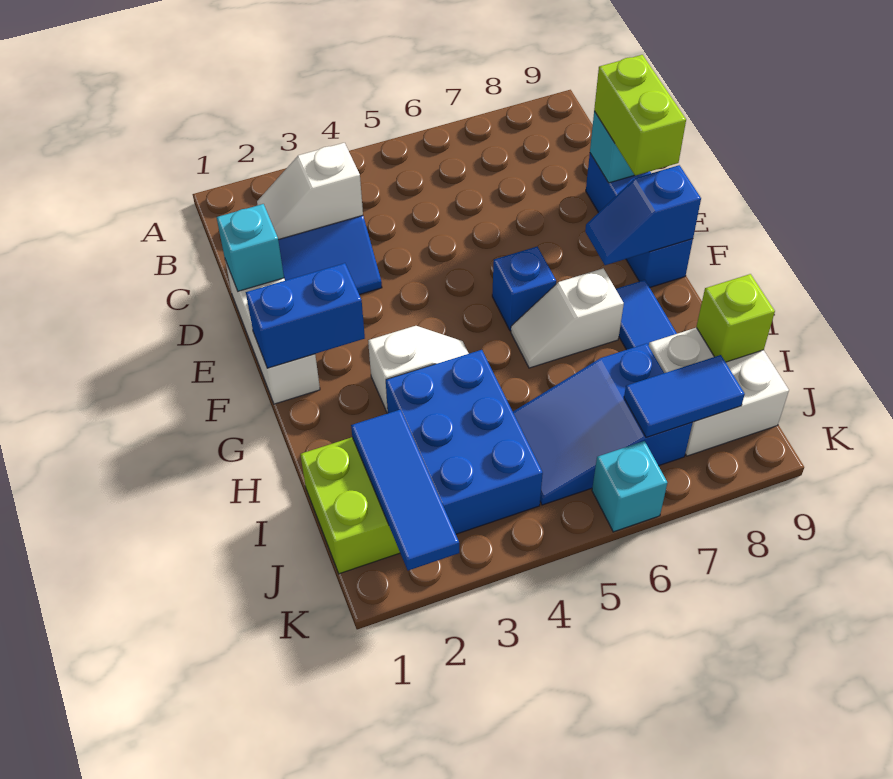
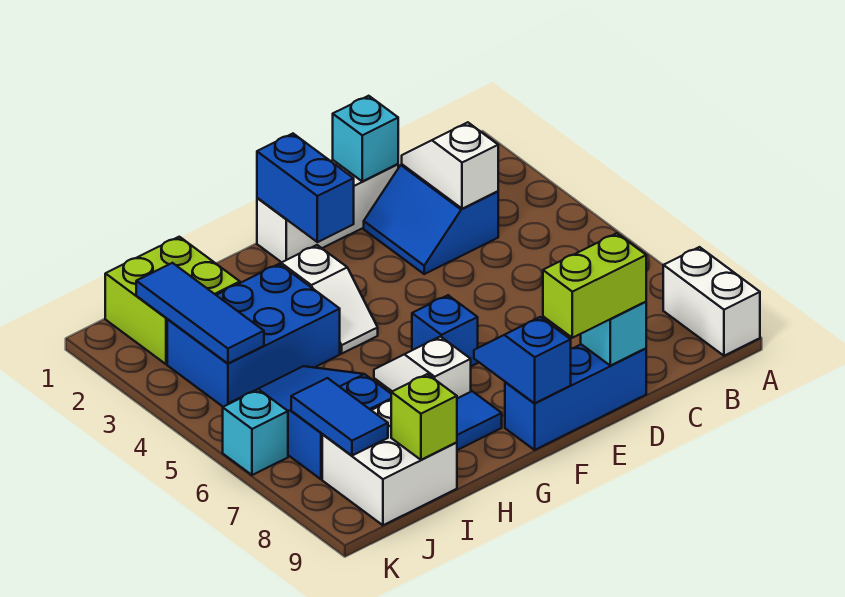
none -> white brick A8:A9 level 1
blue tile I2:K2 level 2 -> blue tile J2:J4 level 2

